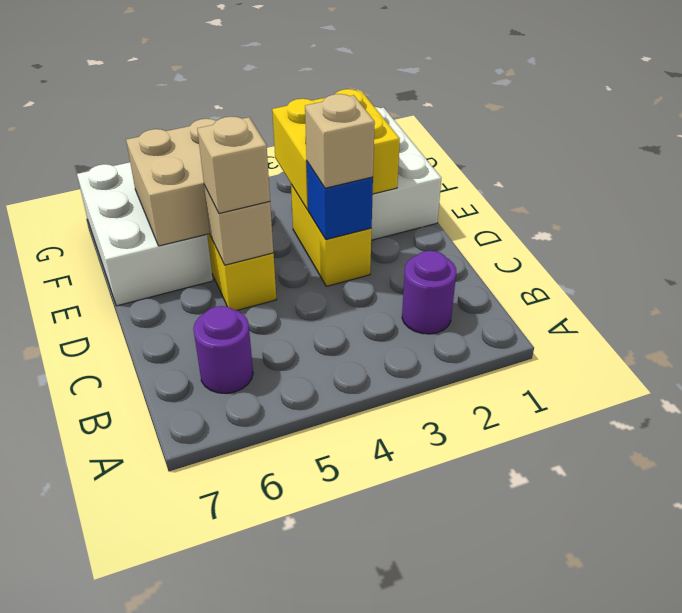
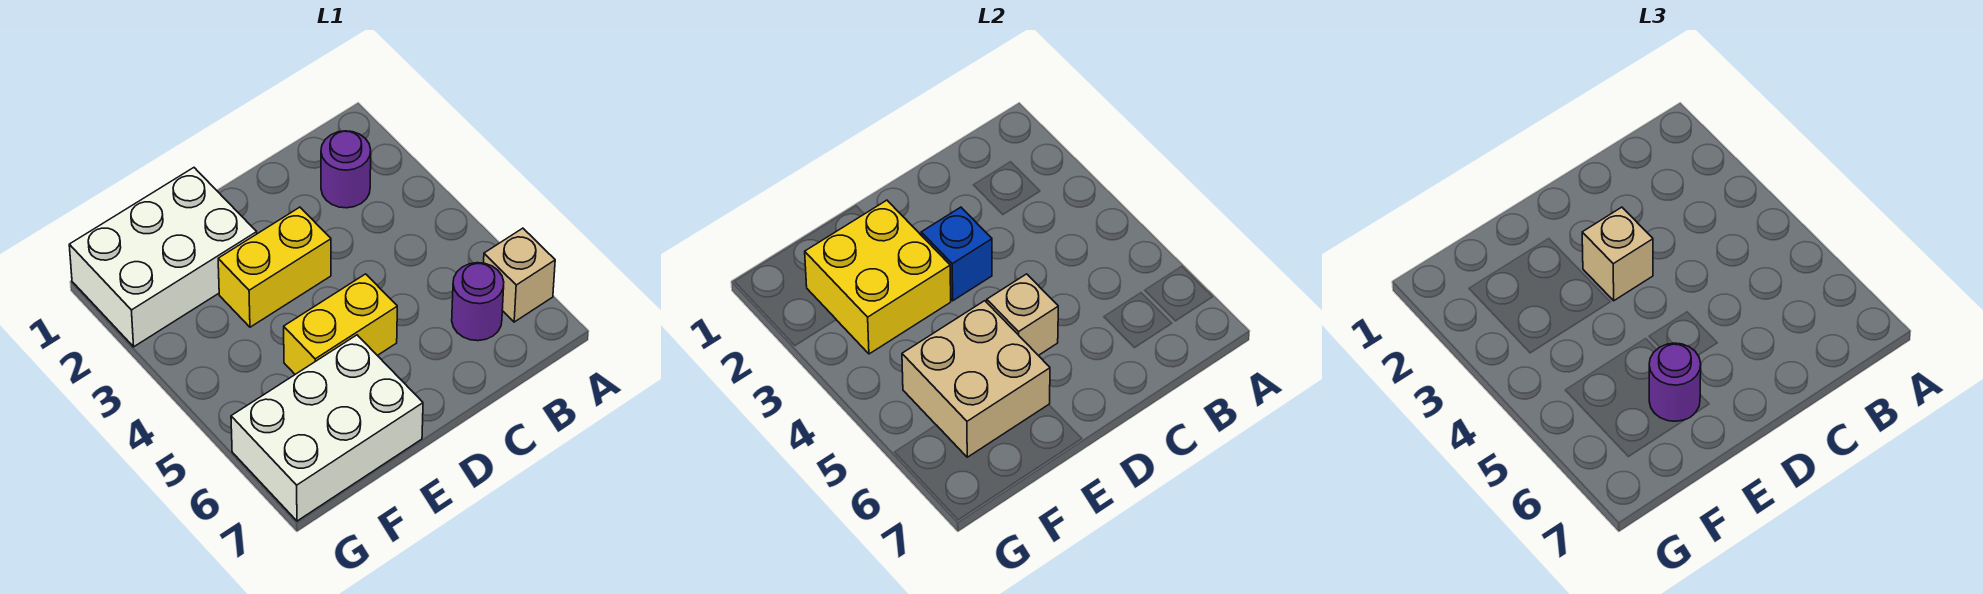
tan brick D5 level 3 -> tan brick A6 level 1
none -> purple round brick E6 level 3

